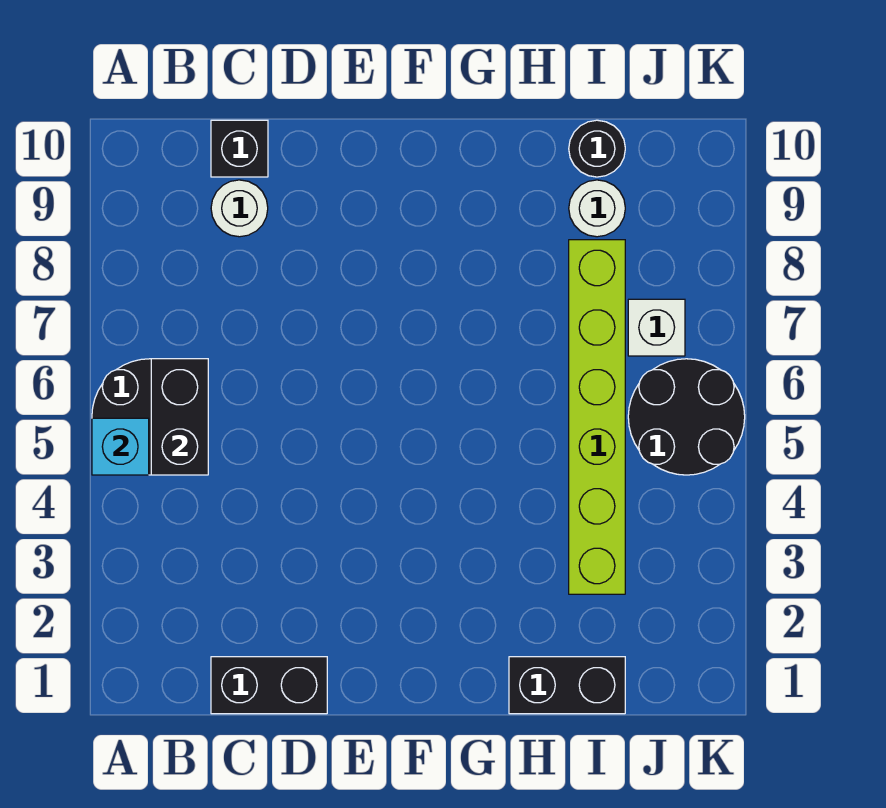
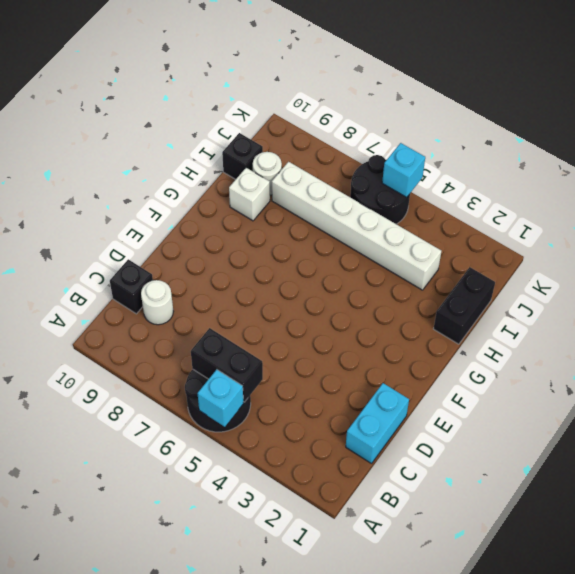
black brick C1:D1 level 1 -> cyan brick C1:D1 level 1
lime brick I3:I8 level 1 -> white brick I3:I8 level 1
black round brick I10 level 1 -> black brick I10 level 1
white brick J7 level 1 -> white brick H9 level 1
none -> cyan brick K5 level 2

